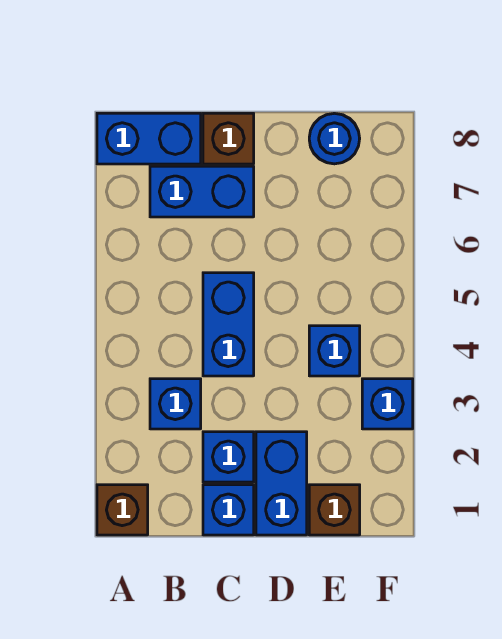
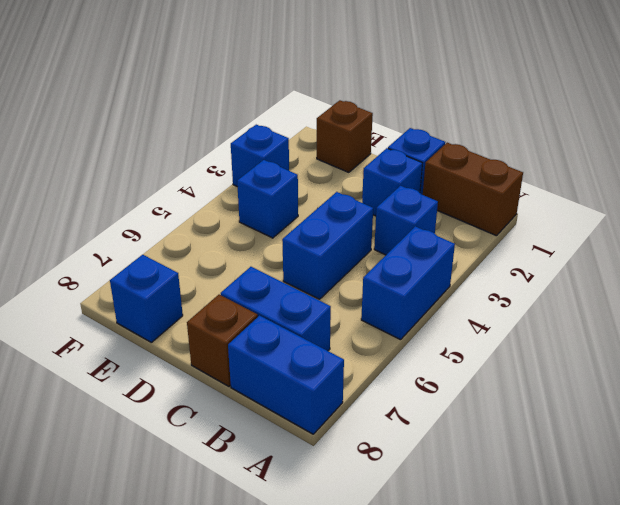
brown brick A1 level 1 -> brown brick A1:B1 level 1
blue brick D1:D2 level 1 -> blue brick A4:A5 level 1
blue round brick E8 level 1 -> blue brick E8 level 1

